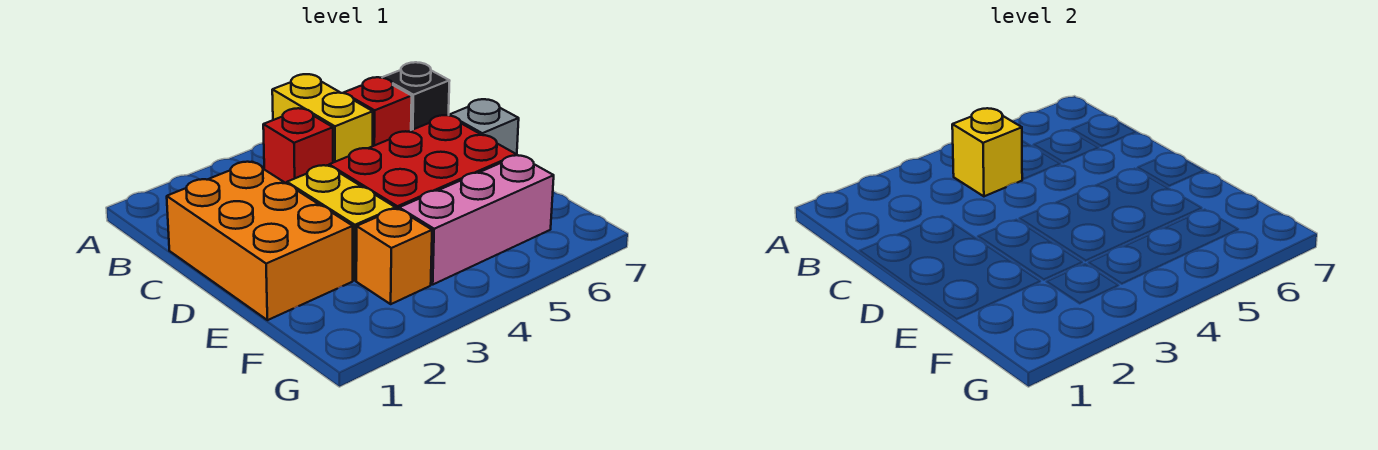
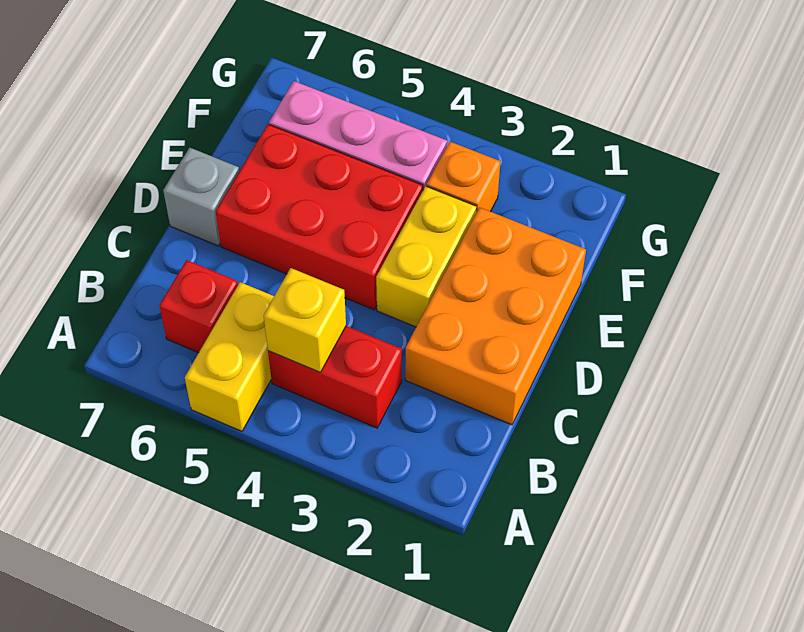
red brick B4 level 1 -> red brick B3:B4 level 1
black brick B7 level 1 -> none

